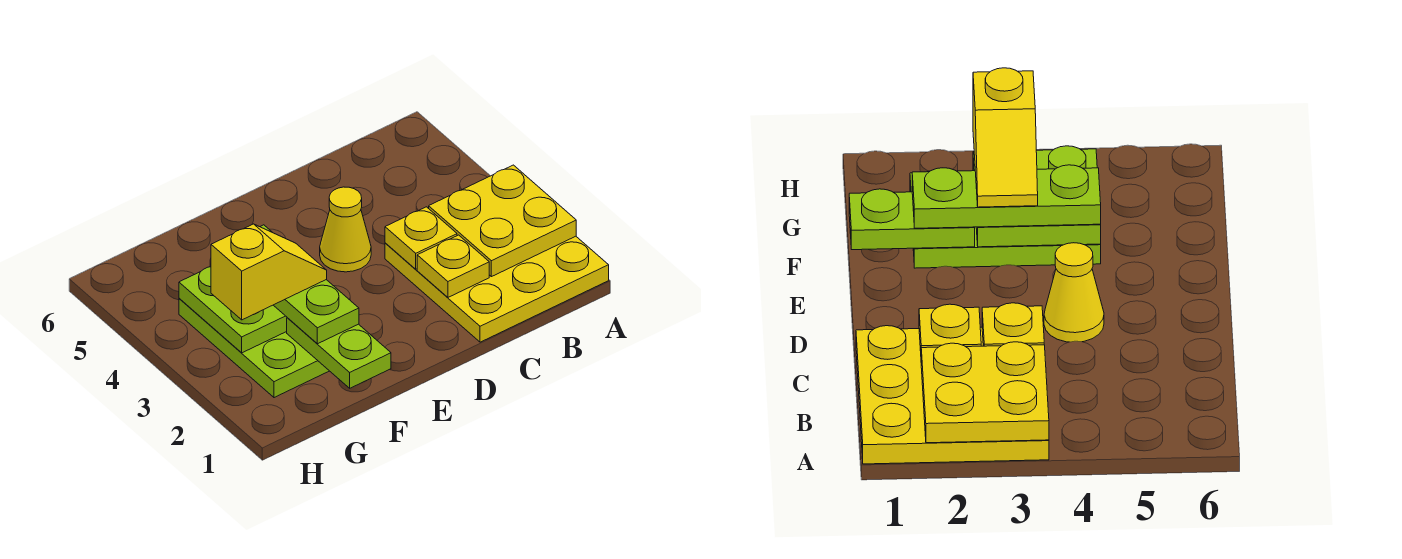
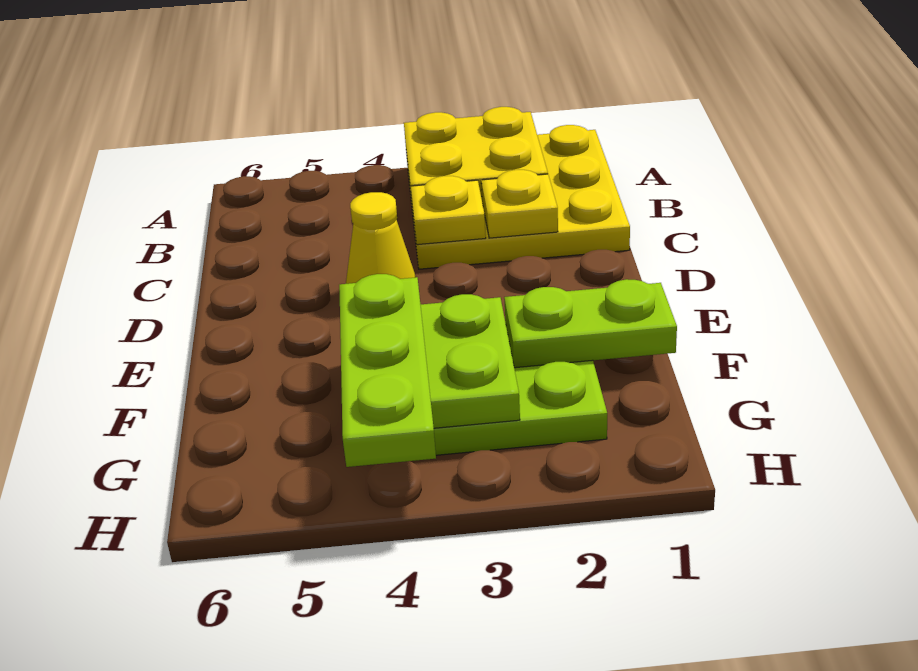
lime plate F2:F4 level 3 -> lime plate F4:H4 level 3
yellow slope F3:G3 level 4 top G -> none

